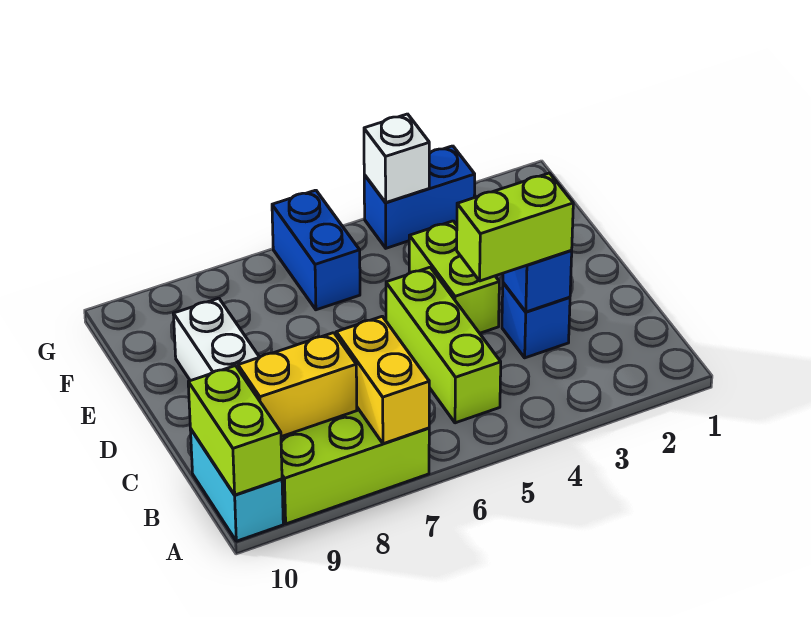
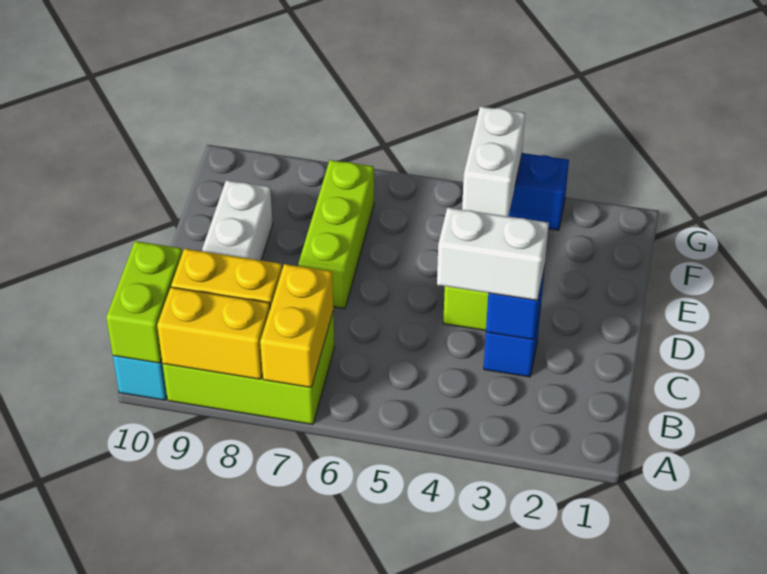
none -> yellow brick A8:A9 level 2
lime brick B5:D5 level 1 -> lime brick D7:F7 level 1
lime brick C3:C4 level 3 -> white brick C3:C4 level 3
blue brick F6:G6 level 1 -> none
white brick G4 level 2 -> white brick F4:G4 level 2

